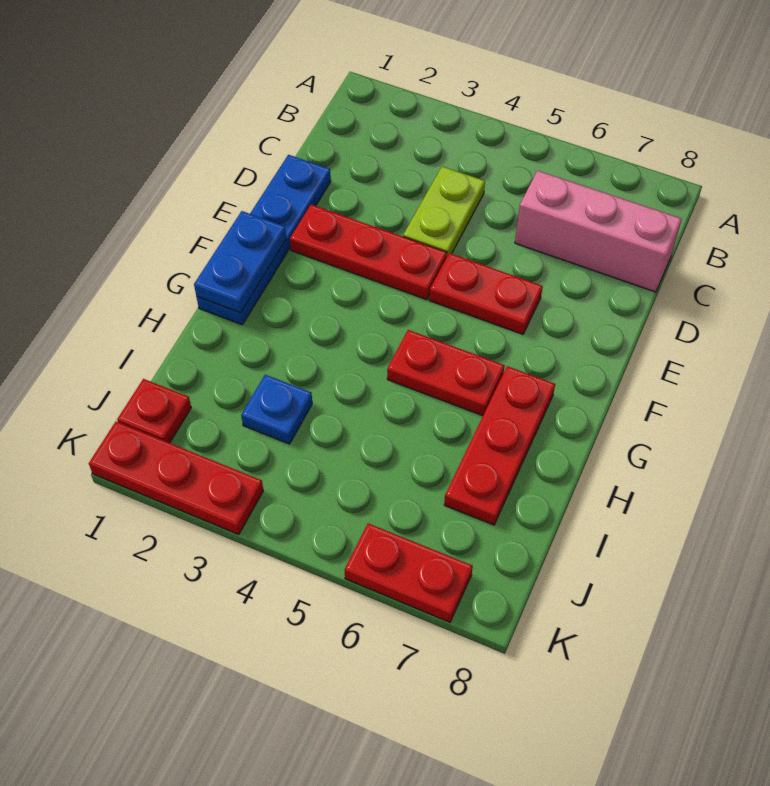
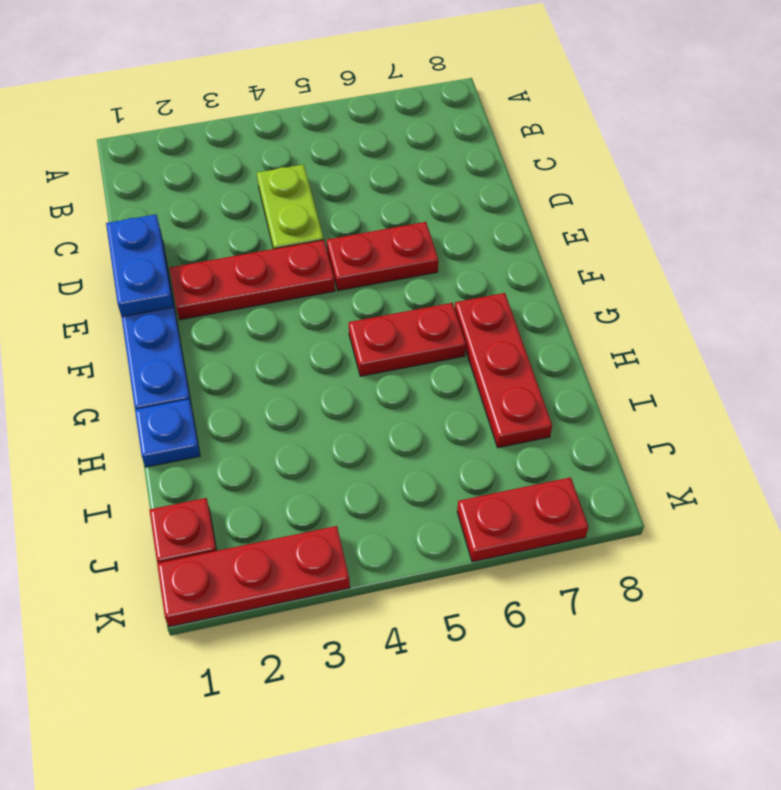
pink brick C6:C8 level 1 -> none
blue plate F1:G1 level 2 -> blue plate D1:E1 level 2
blue plate I3 level 1 -> blue plate H1 level 1

